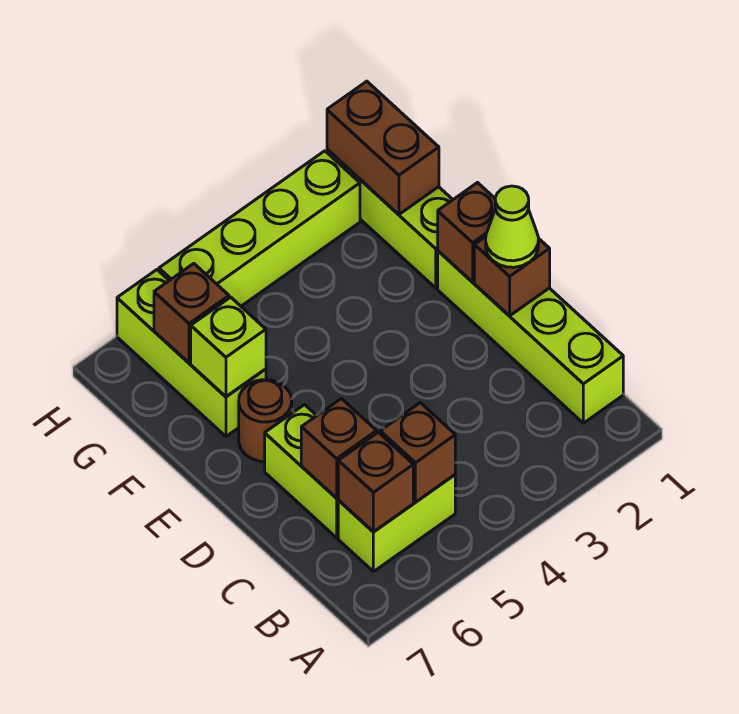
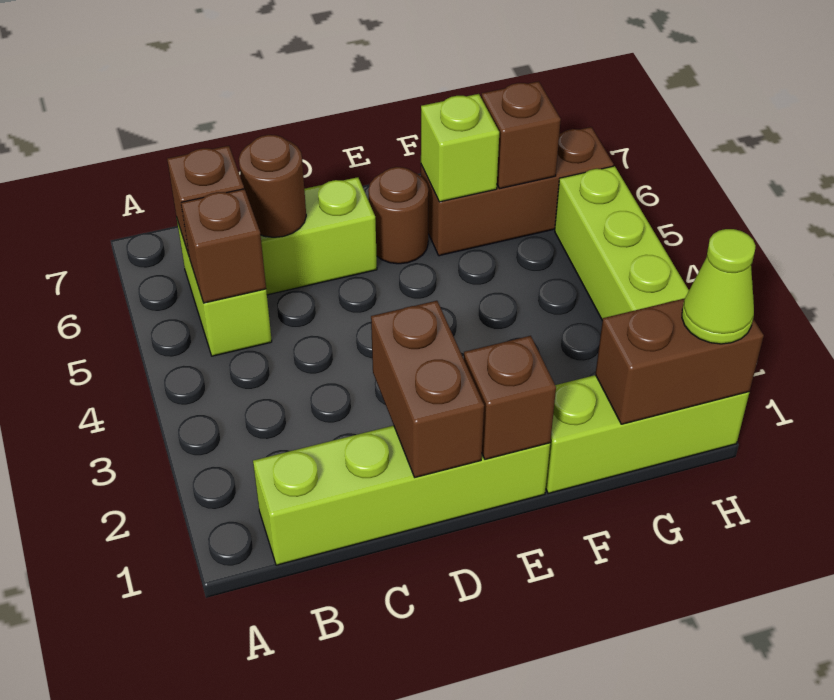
brown brick C6 level 2 -> brown round brick C6 level 2
brown brick D1 level 2 -> brown brick D1:D2 level 2
lime cone D1 level 3 -> lime cone H1 level 3
lime brick F6:H6 level 1 -> brown brick F6:H6 level 1

